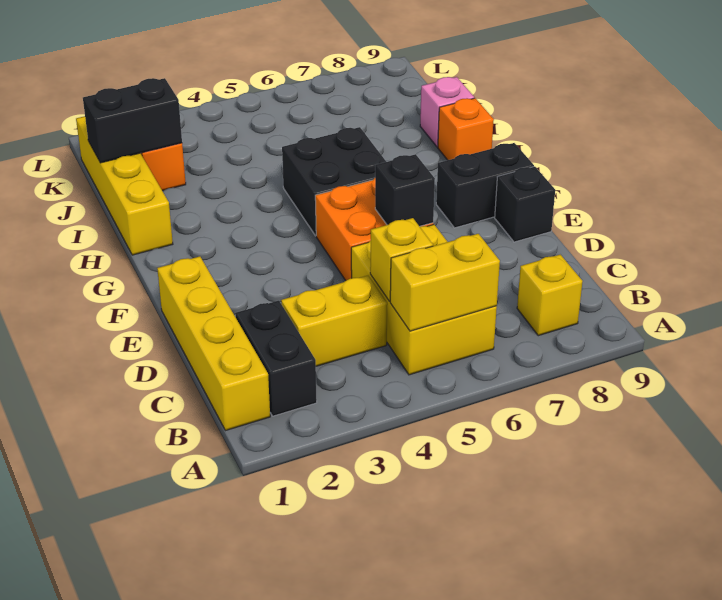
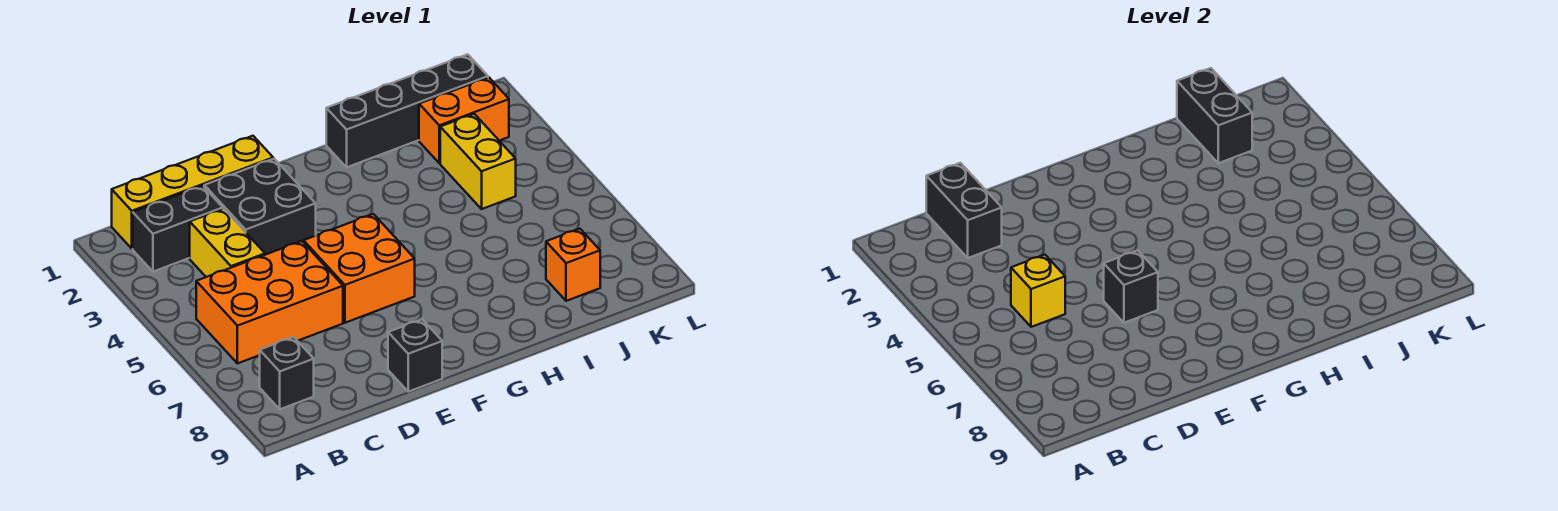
yellow brick B5:D6 level 1 -> orange brick B5:D6 level 1
yellow brick B5:B6 level 2 -> yellow brick J3:J4 level 1
yellow brick B8 level 1 -> black brick B8 level 1
black brick F8:F9 level 1 -> black brick C1:C2 level 2
black brick G5:H6 level 1 -> black brick D2:E3 level 1
yellow brick H1:K1 level 1 -> black brick H1:K1 level 1
orange brick H9 level 1 -> orange brick J8 level 1
pink brick I9 level 1 -> none

